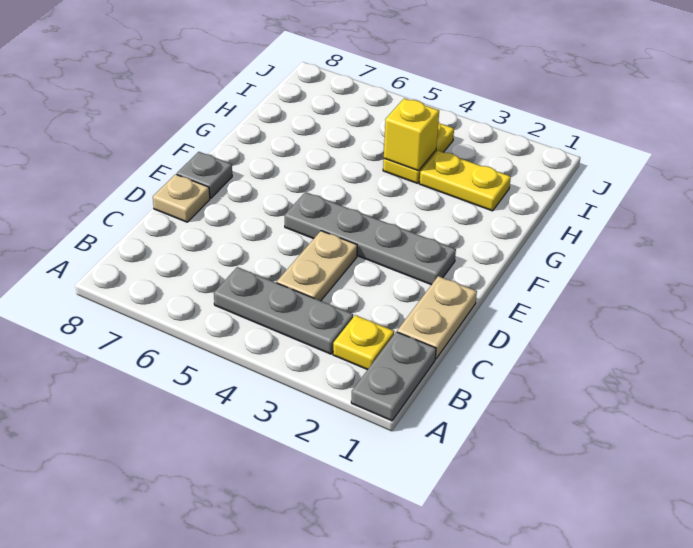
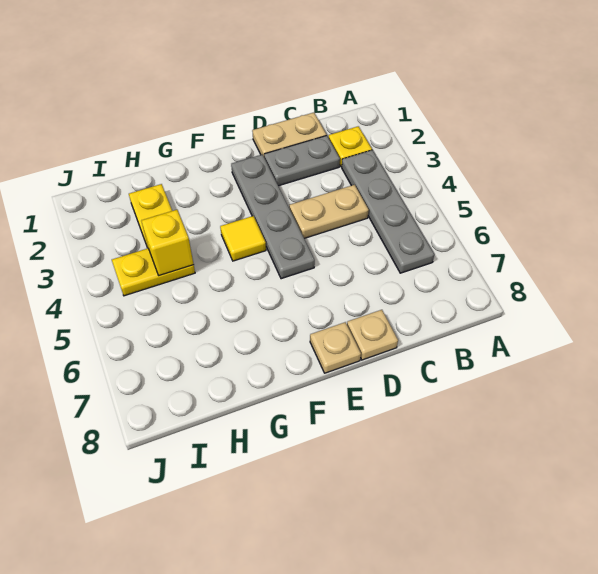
grey plate A1:B1 level 1 -> grey plate C2:D2 level 1
grey plate B3:B5 level 1 -> grey plate B3:B6 level 1
grey plate E8 level 1 -> tan plate E8 level 1
none -> yellow tile F4 level 1

